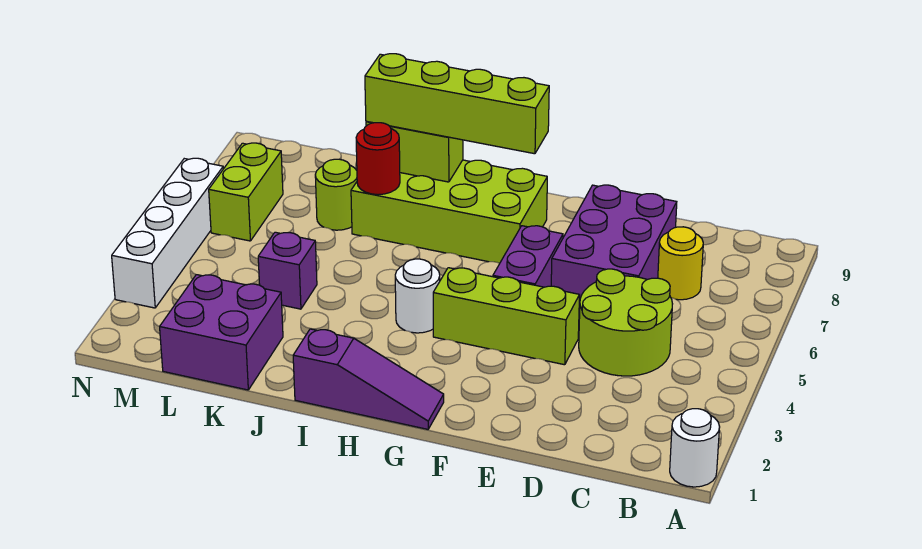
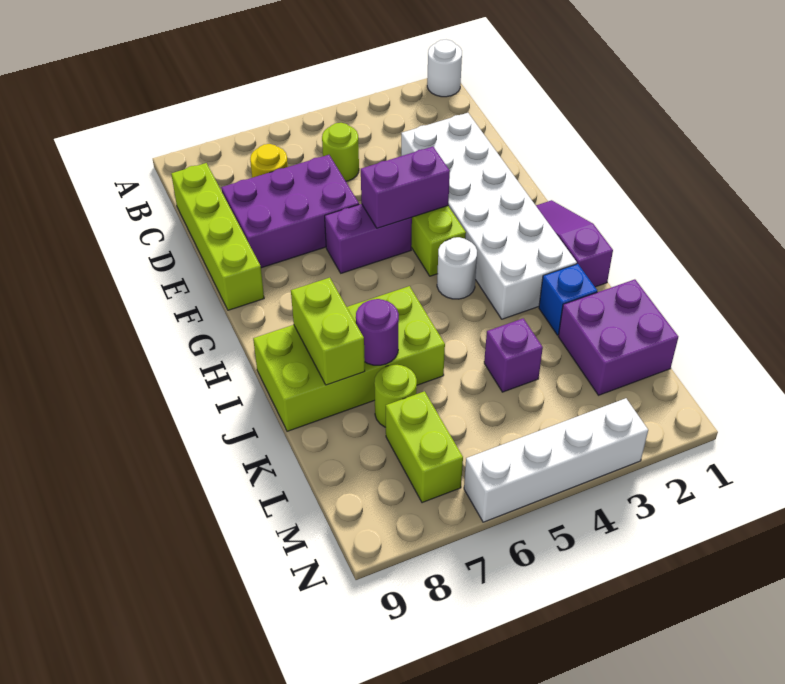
lime round brick C4:D5 level 1 -> lime round brick C5 level 1
none -> white brick D2:I3 level 1
none -> purple brick F4:F5 level 2
lime brick G7:J8 level 1 -> lime brick I6:J9 level 1
lime brick G8:J8 level 3 -> lime brick C9:F9 level 1
none -> blue brick J2 level 1
red round brick J7 level 2 -> purple round brick J7 level 2
lime brick M6:M7 level 1 -> lime brick L7:M7 level 1

